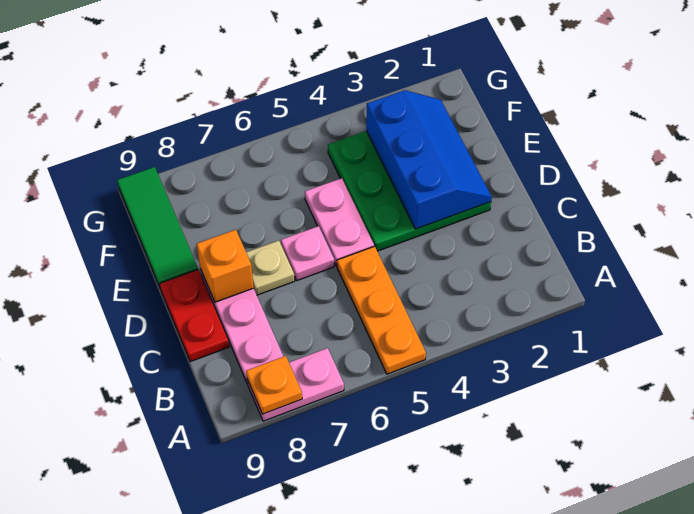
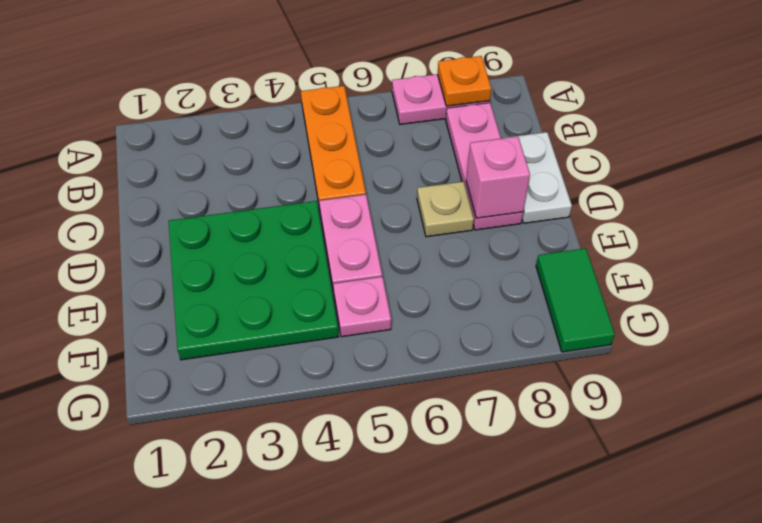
red plate C9:D9 level 1 -> white plate C9:D9 level 1
blue slope D2:F3 level 2 top 3 -> none
pink plate D6 level 1 -> pink plate F5 level 1
orange brick D8 level 2 -> pink brick D8 level 2
green tile E9:G9 level 1 -> green tile F9:G9 level 1

